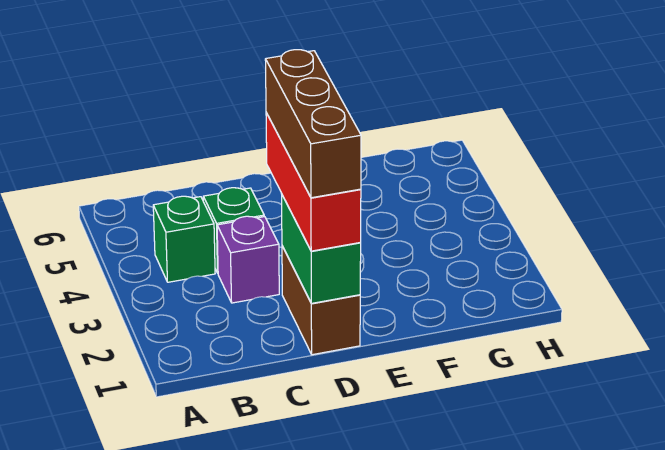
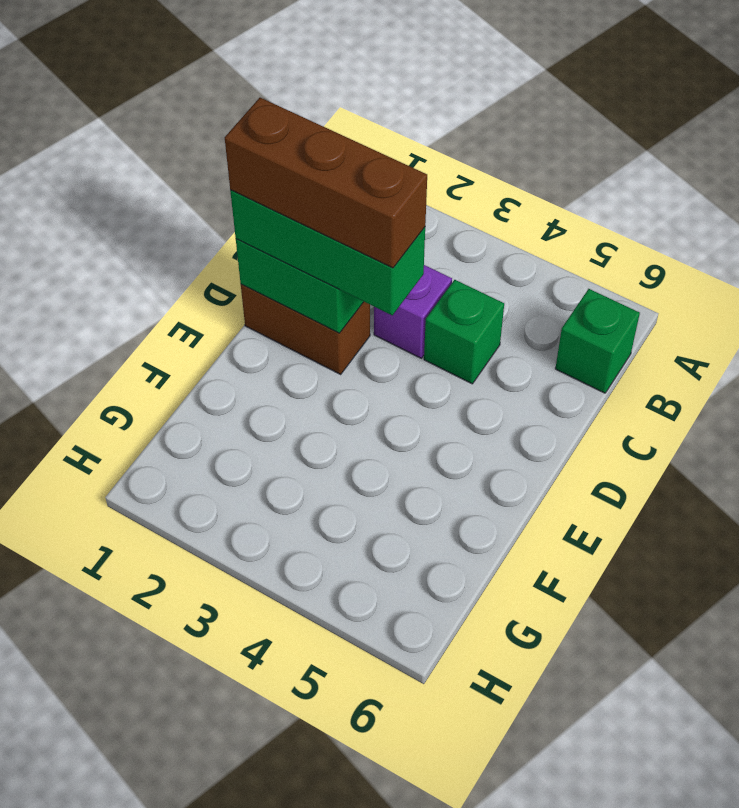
green brick B4 level 1 -> green brick B6 level 1
red brick D1:D3 level 3 -> green brick D1:D3 level 3

